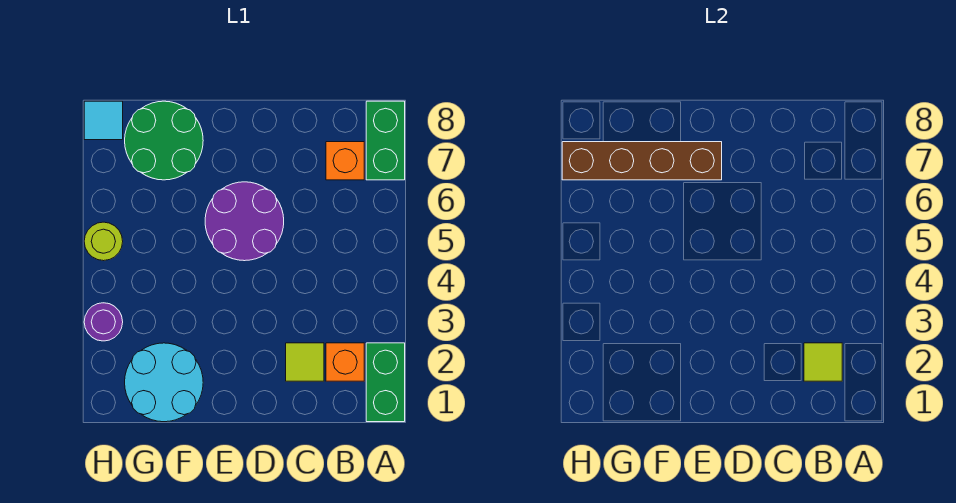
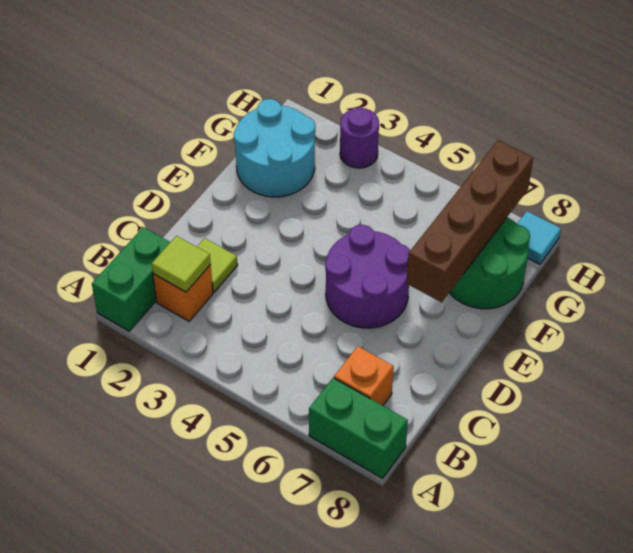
green brick A1:A2 level 1 -> green brick A1:B1 level 1
lime round brick H5 level 1 -> none

